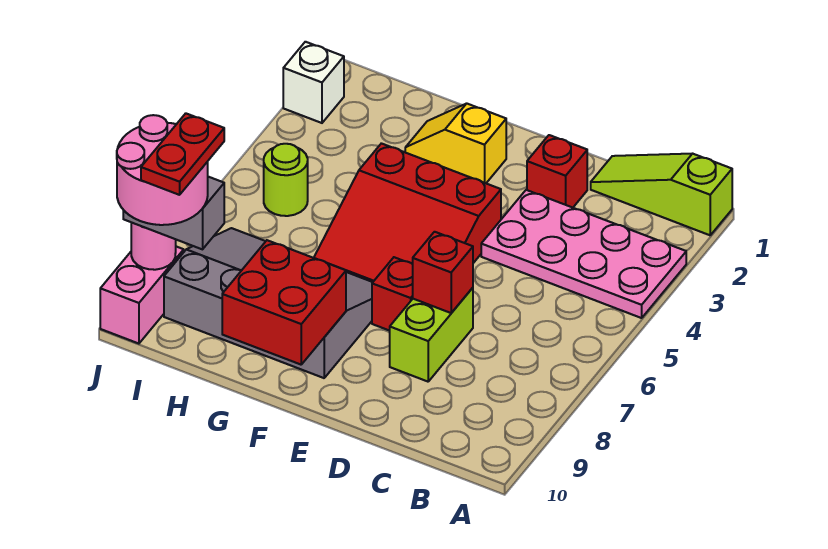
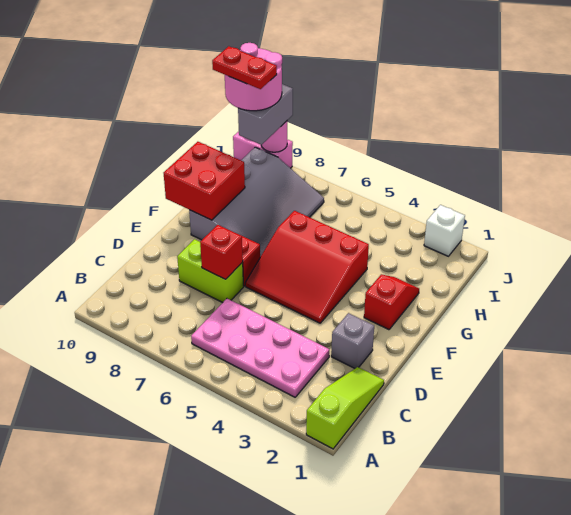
pink plate A3:D4 level 1 -> pink plate B3:C6 level 1
red brick D2 level 1 -> grey brick D2 level 1
red slope E4:G6 level 1 top 4 -> red slope E4:G6 level 1 top G
yellow slope F2:G2 level 1 top F -> red slope F2:G2 level 1 top F
lime round brick I5 level 1 -> none

